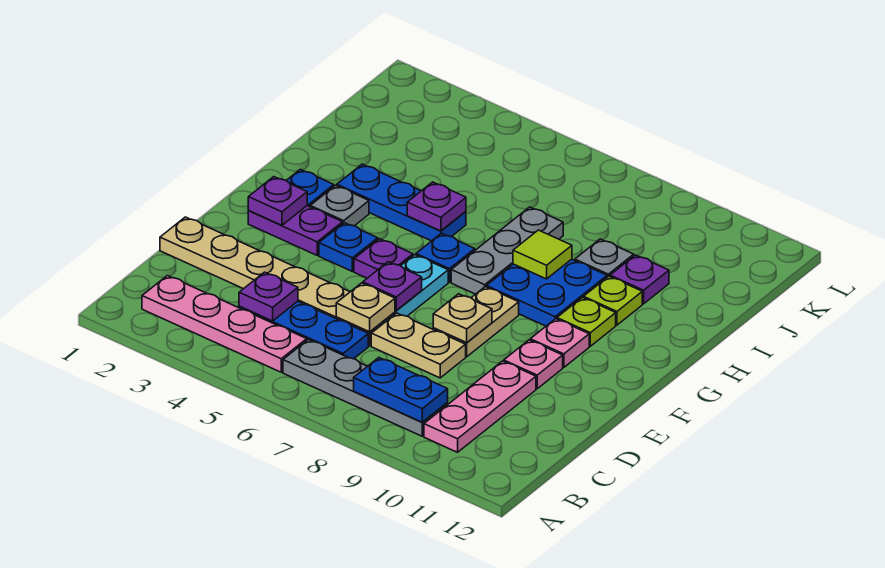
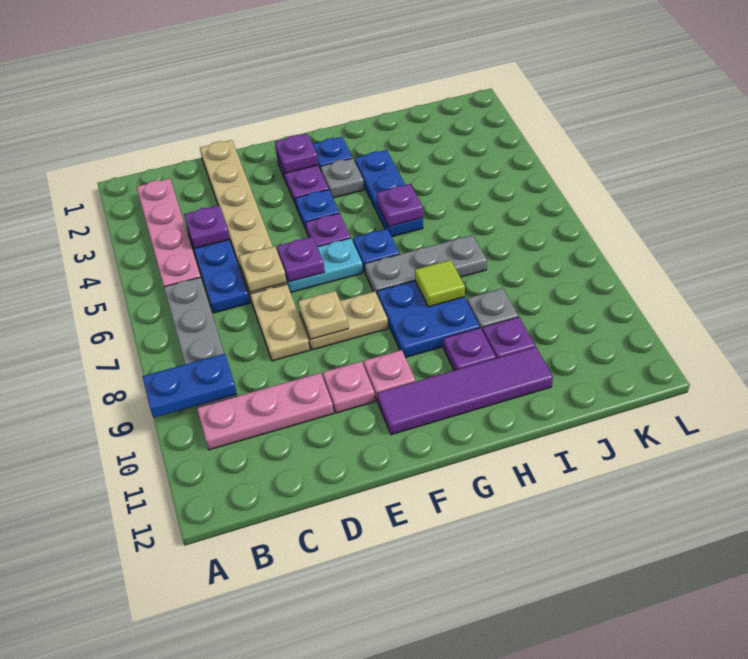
blue plate B8:B9 level 2 -> blue plate A9:B9 level 2
none -> purple tile F11:I11 level 1
lime plate G10 level 1 -> none
lime plate H10 level 1 -> purple plate H10 level 1

